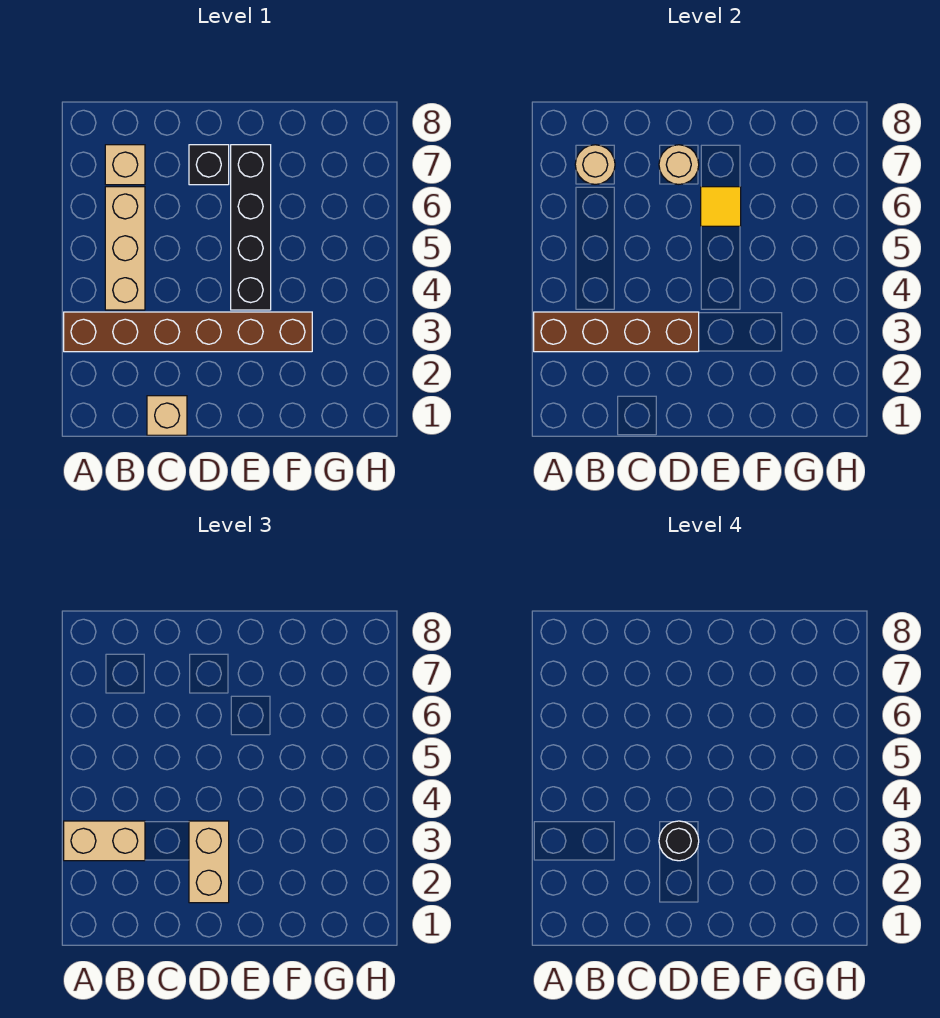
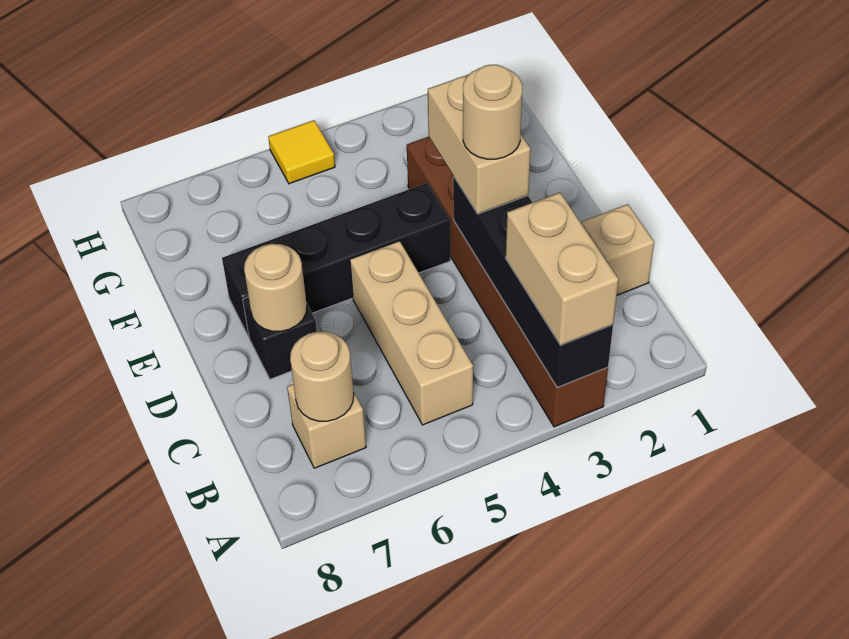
brown brick A3:D3 level 2 -> black brick A3:D3 level 2
tan brick B4:B6 level 1 -> tan brick B5:D5 level 1
tan brick D2:D3 level 3 -> tan brick D3:E3 level 3
black round brick D3 level 4 -> tan round brick D3 level 4
yellow tile E6 level 2 -> yellow tile H5 level 1

